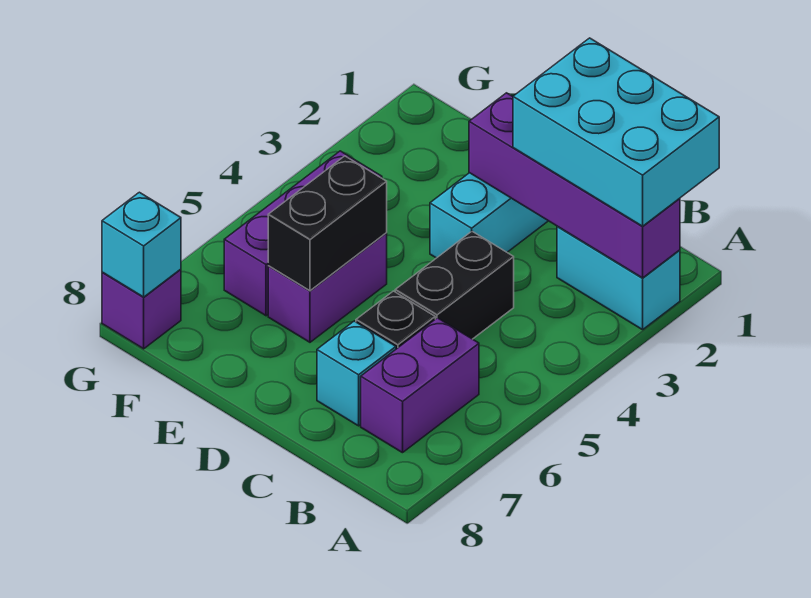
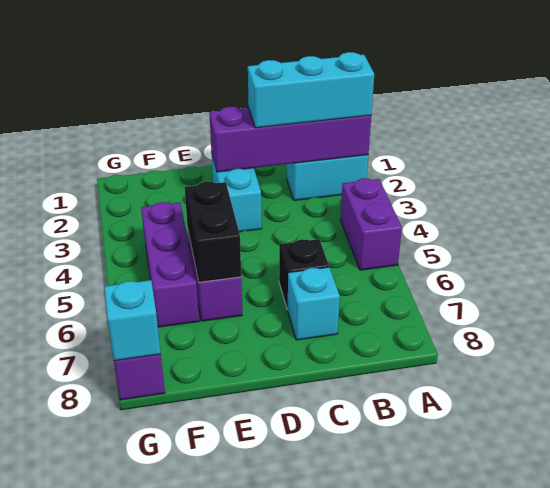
cyan brick A1:C2 level 3 -> cyan brick A2:C2 level 3
purple brick B6:B7 level 1 -> purple brick A4:A5 level 1
black brick C4:C5 level 1 -> none

